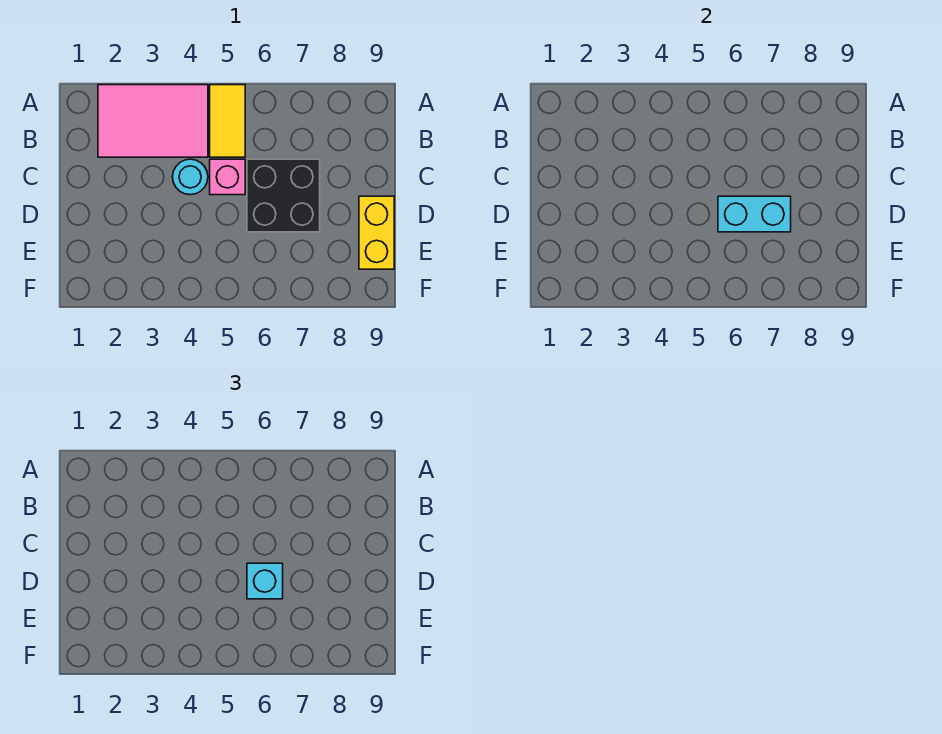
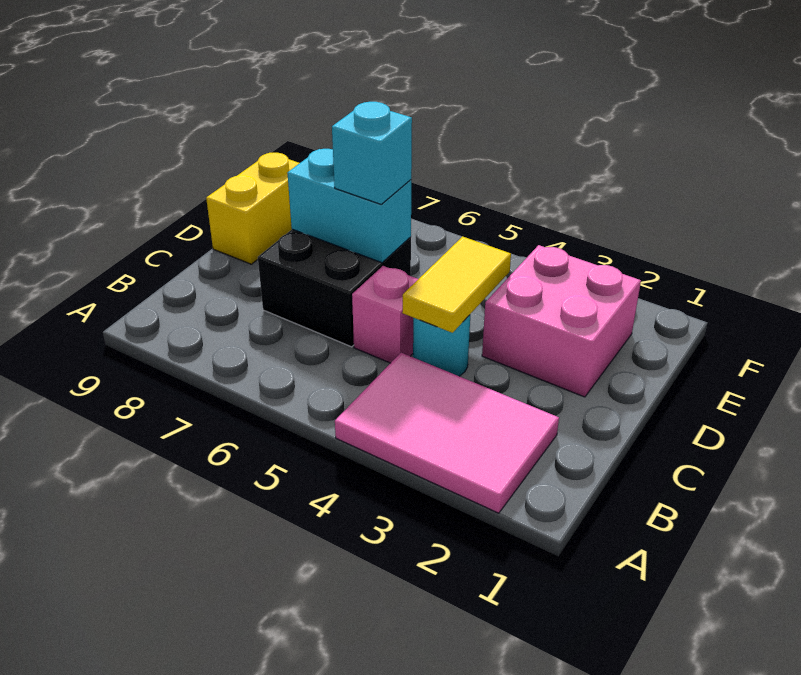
yellow tile A5:B5 level 1 -> yellow tile C4:D4 level 2
none -> pink brick D2:E3 level 1

